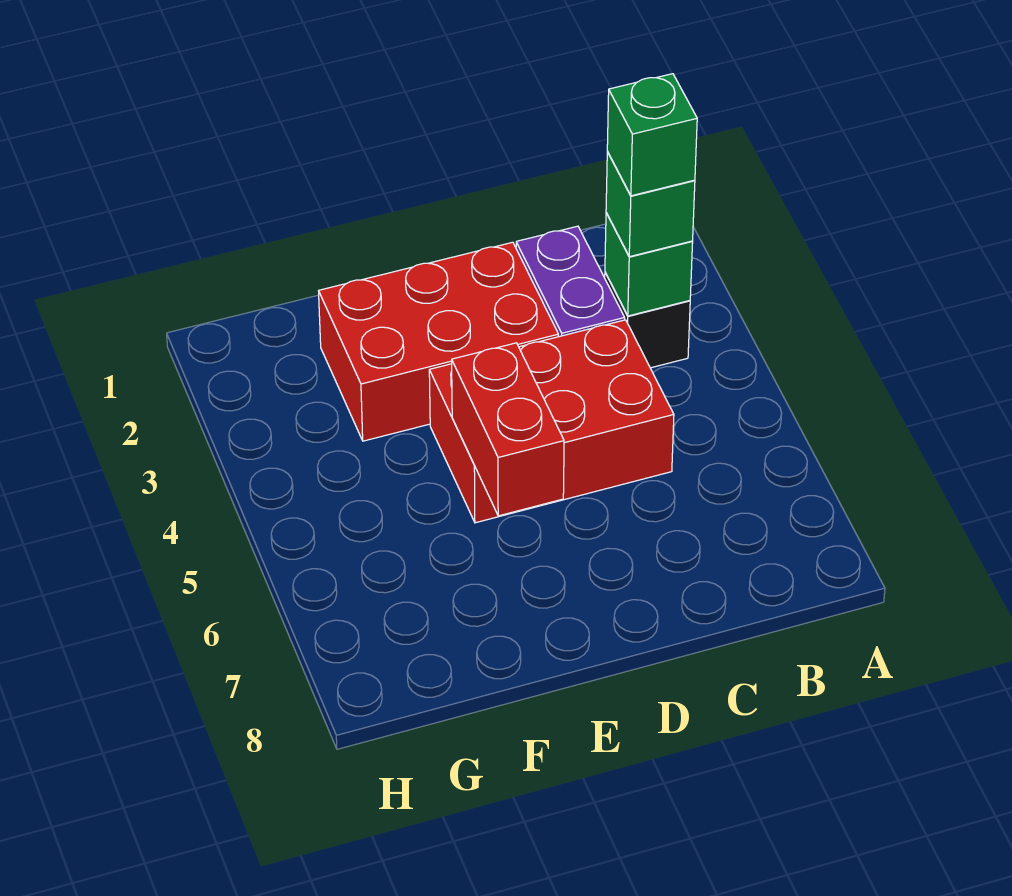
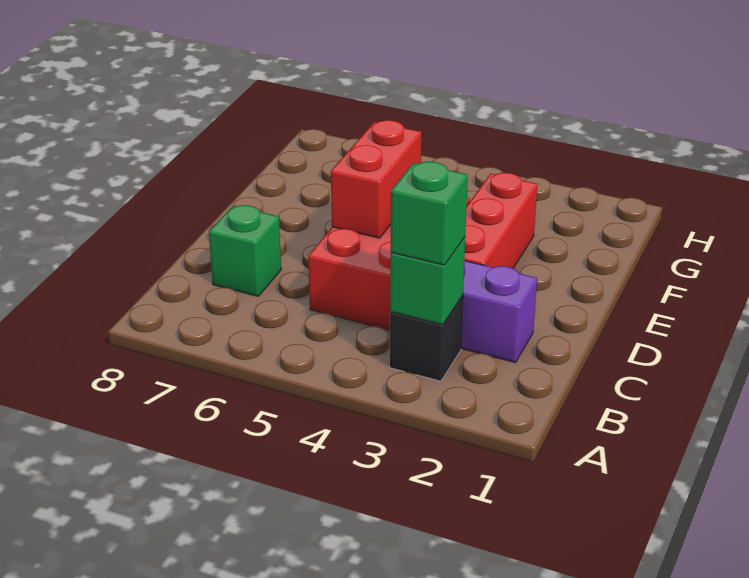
green brick B3 level 4 -> green brick C7 level 1
red brick D2:F3 level 1 -> red brick D3:F3 level 1
red brick E5:E6 level 2 -> red brick D5:E5 level 2

